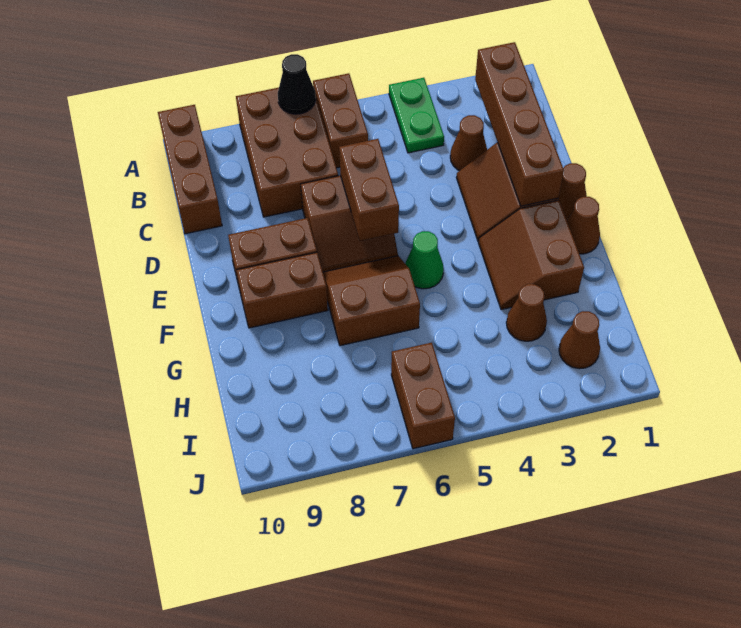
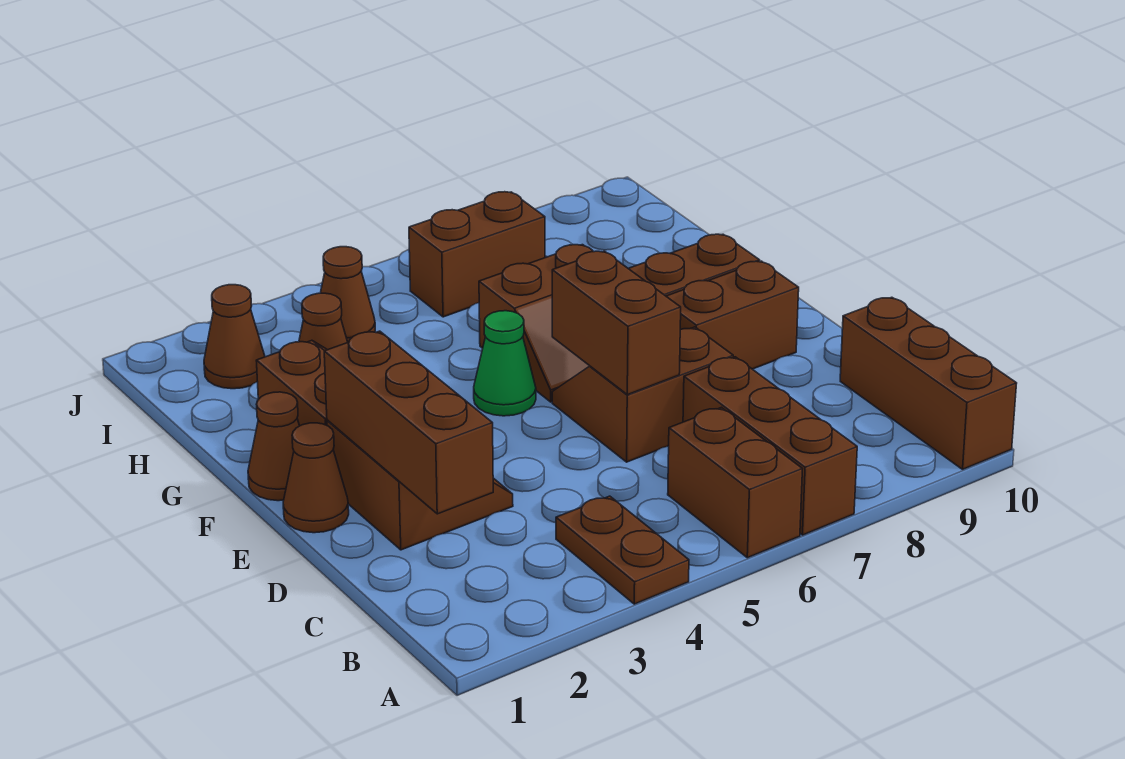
green plate A4:B4 level 1 -> brown plate A4:B4 level 1
brown brick A7:C8 level 1 -> brown brick A7:C7 level 1
black cone A7 level 2 -> none
brown brick B2:E2 level 2 -> brown brick C2:E2 level 2
brown cone C3 level 1 -> brown cone I4 level 1
brown brick I6:J6 level 1 -> brown brick I6:I7 level 1

